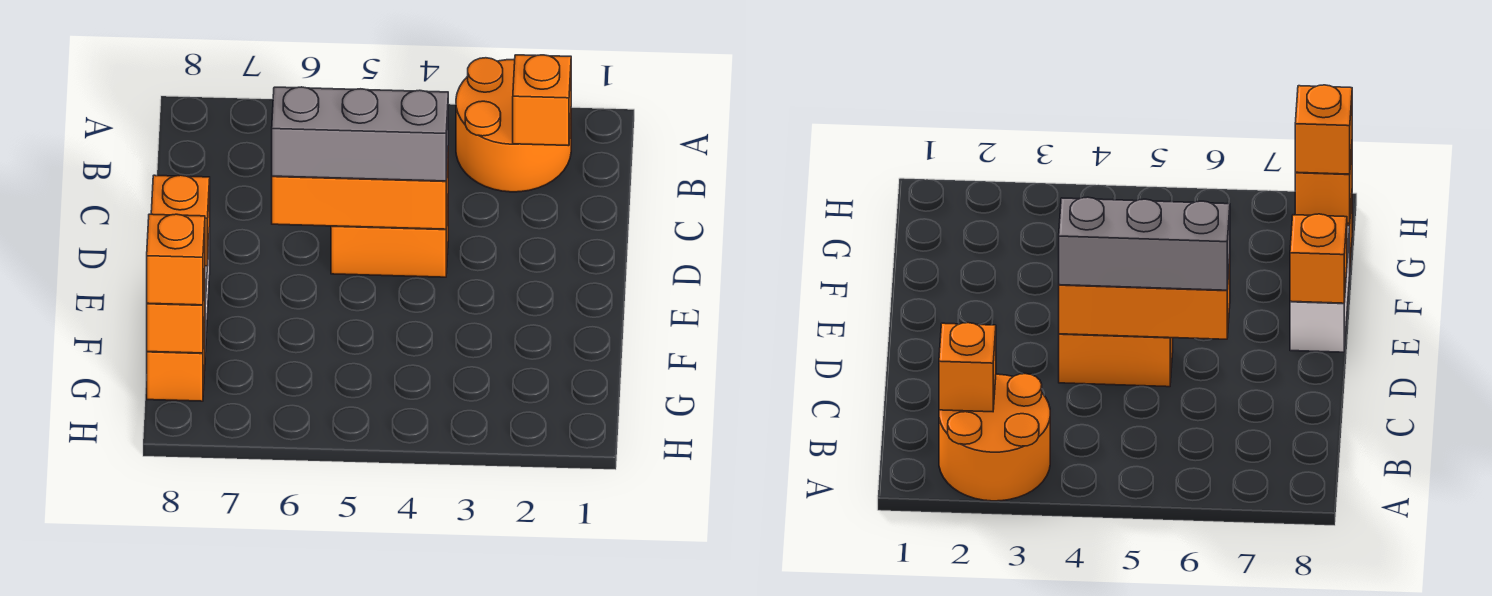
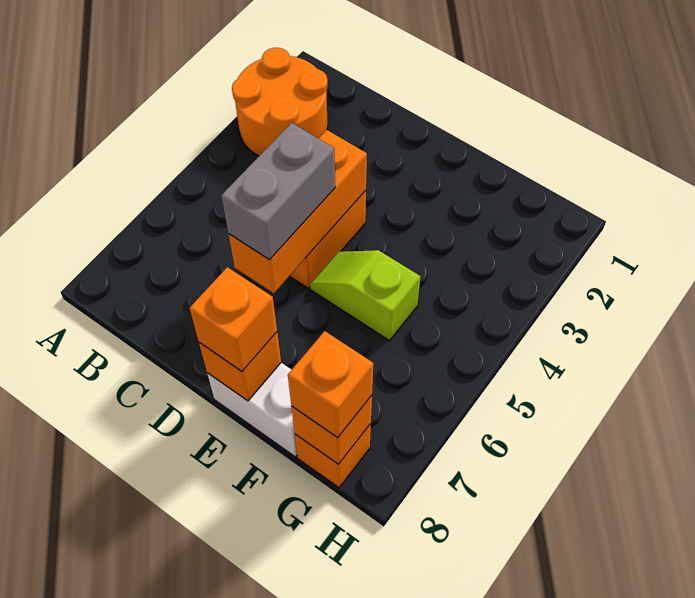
orange brick B2 level 2 -> orange brick E8 level 3
grey brick D4:D6 level 3 -> grey brick D5:D6 level 3
none -> lime slope E5:F5 level 1 top F

